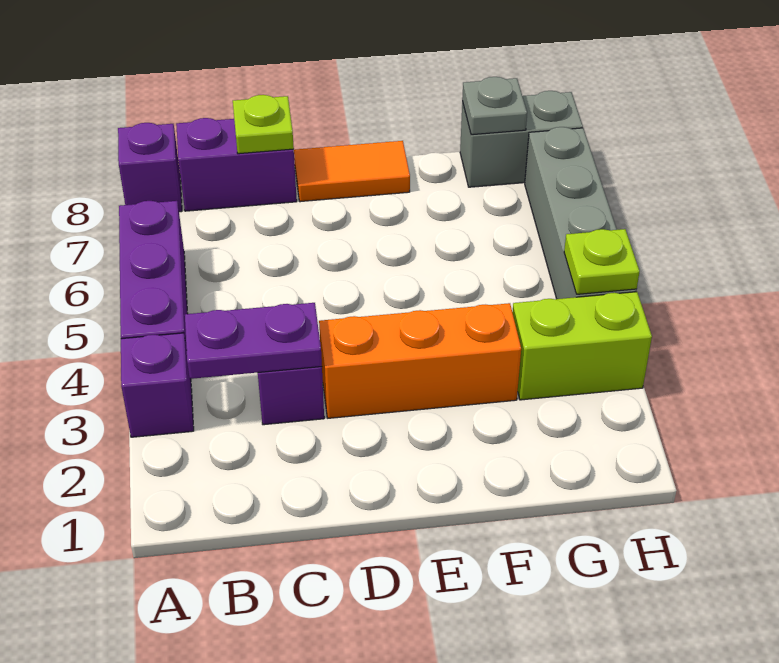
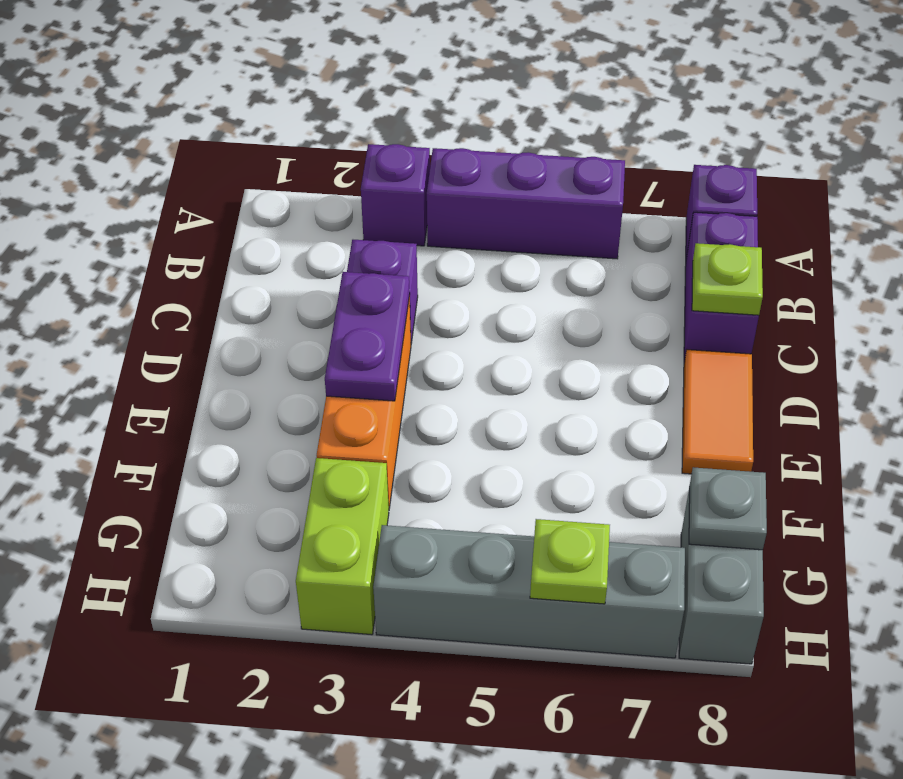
purple plate B3:C3 level 2 -> purple plate D3:E3 level 2
lime plate H4 level 2 -> lime plate H6 level 2

